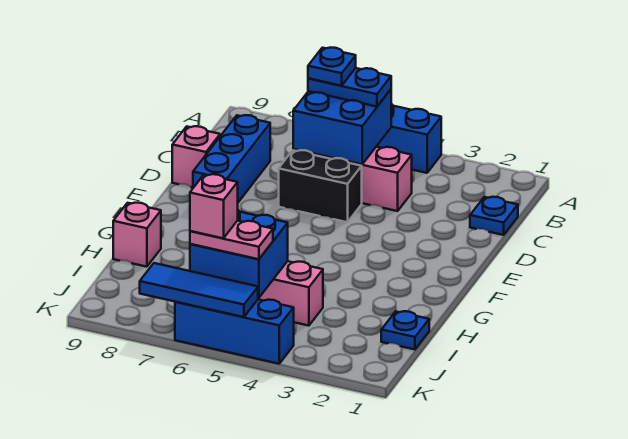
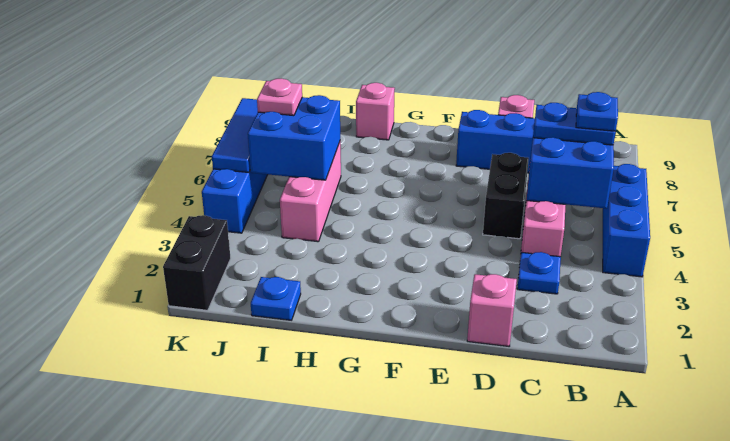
blue plate B5:B6 level 3 -> blue plate B6:C6 level 3
blue plate C1 level 1 -> blue plate C3 level 1
pink plate J5:J6 level 3 -> pink plate J6 level 3
pink brick J6 level 4 -> pink brick D1 level 1
none -> black brick K1:K2 level 1

